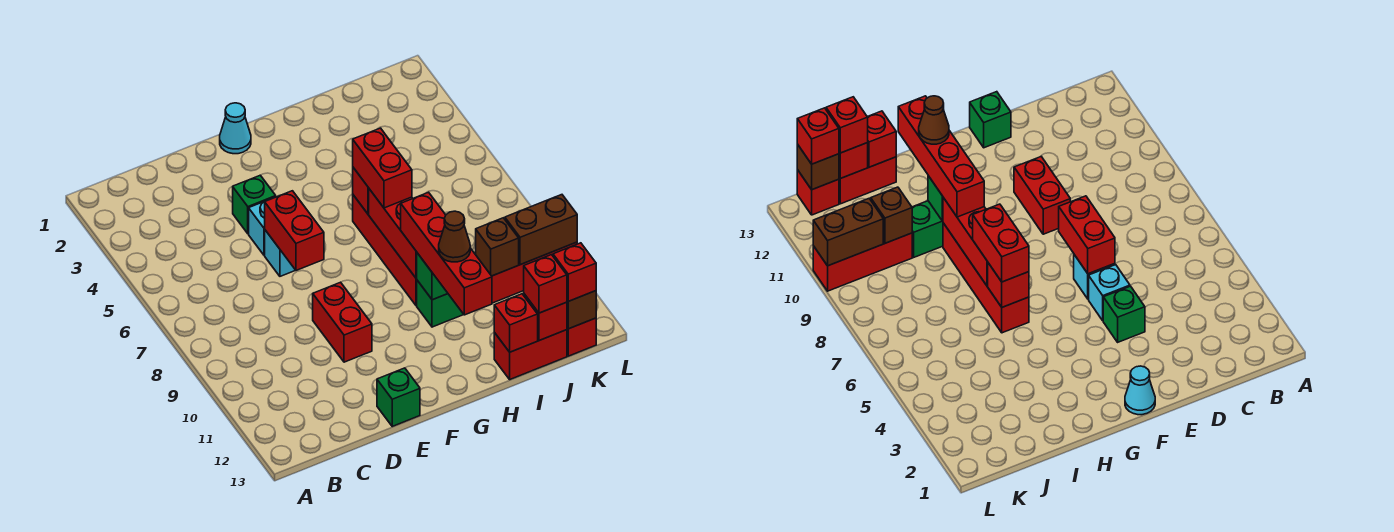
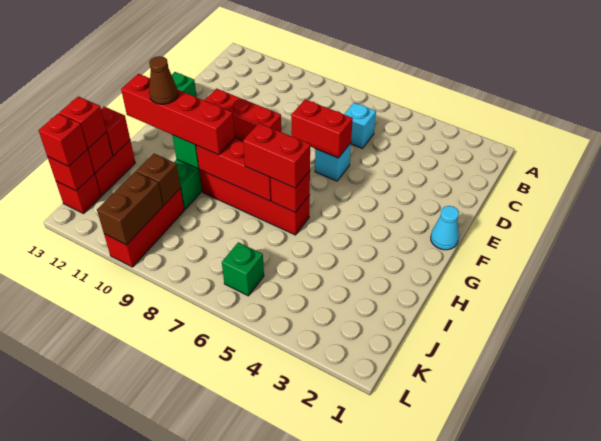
green brick E4 level 1 -> green brick K6 level 1
cyan brick E5 level 1 -> cyan brick C6 level 1
red brick E9:E10 level 1 -> red brick E9:E11 level 1
brown brick K13 level 2 -> red brick K13 level 2

